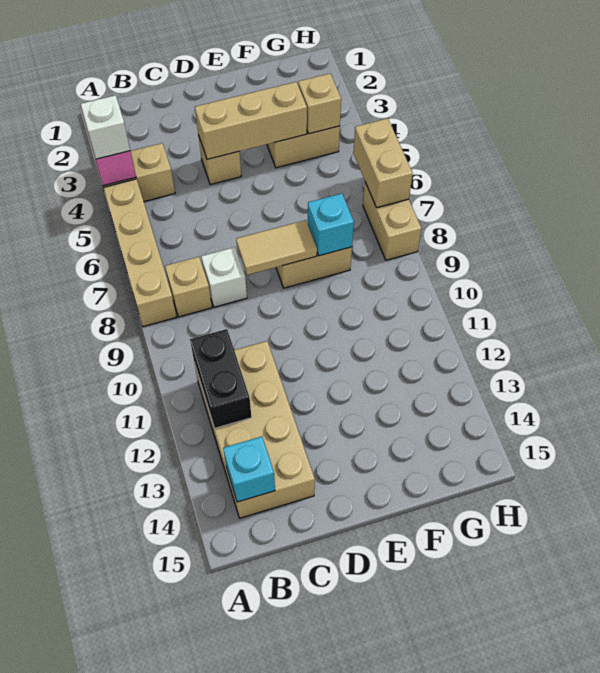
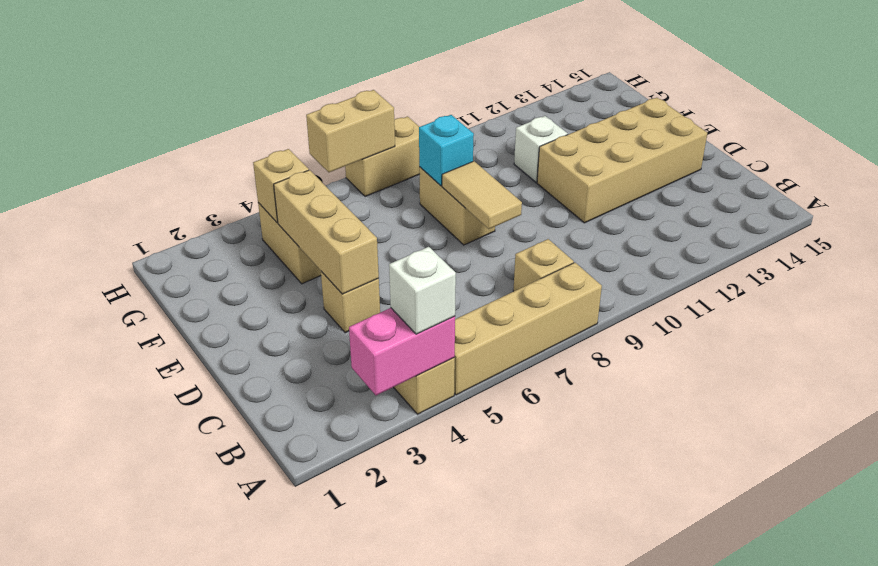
tan brick B11:C14 level 1 -> tan brick D11:E14 level 1
black brick B11:B12 level 2 -> none
cyan brick B14 level 2 -> none
white brick C8 level 1 -> white brick F11 level 1

